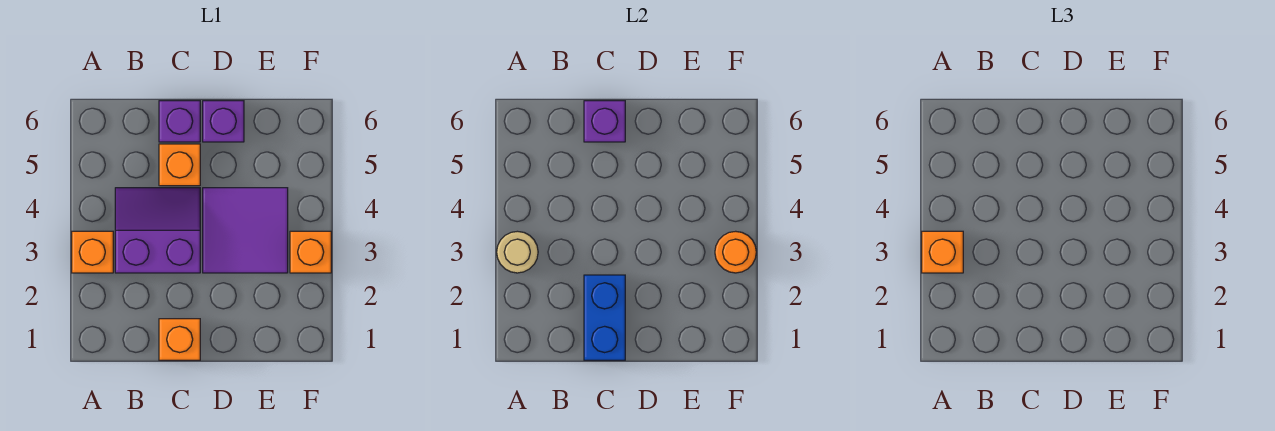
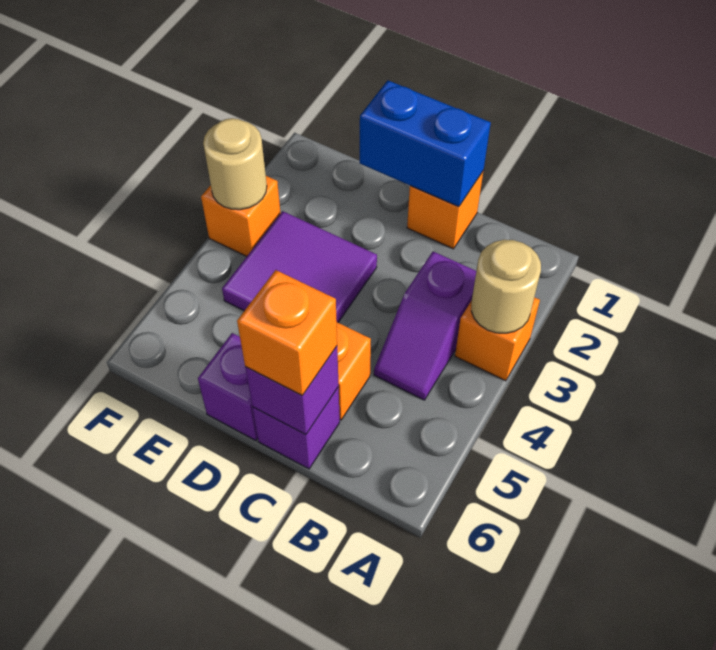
orange brick A3 level 3 -> orange brick C6 level 3
purple slope B3:C4 level 1 top 3 -> purple slope B3:B4 level 1 top 3
blue brick C1:C2 level 2 -> blue brick C1:D1 level 2
orange round brick F3 level 2 -> tan round brick F3 level 2

